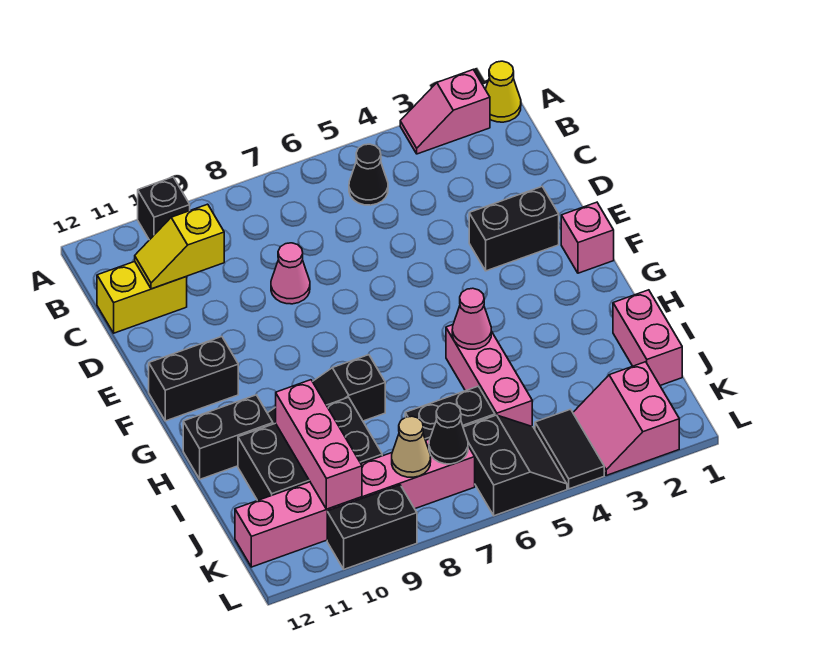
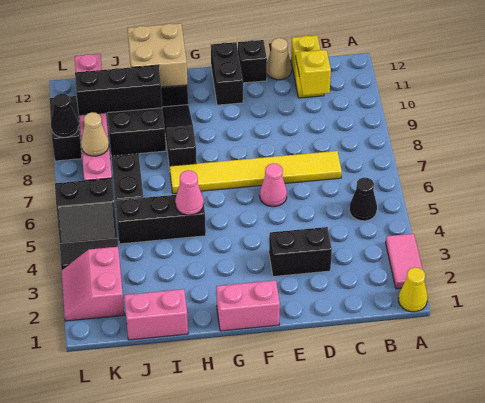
pink slope A2:A3 level 1 top 2 -> pink tile A2:A3 level 1
black brick A10 level 1 -> black brick E12 level 1
none -> yellow tile C7:H7 level 1
pink cone D8 level 1 -> pink cone E6 level 1
none -> tan cone D12 level 1
black brick E2:E3 level 1 -> black brick D3:E3 level 1
pink brick F1 level 1 -> pink brick F1:G1 level 1
pink brick H5:J5 level 1 -> black brick H5:J5 level 1
none -> tan brick H11:I12 level 2
pink brick I10:K10 level 2 -> black brick I10:K10 level 2
pink slope K2:L3 level 1 top 2 -> pink slope K2:L3 level 1 top K
black cone K7 level 2 -> black cone L9 level 2

